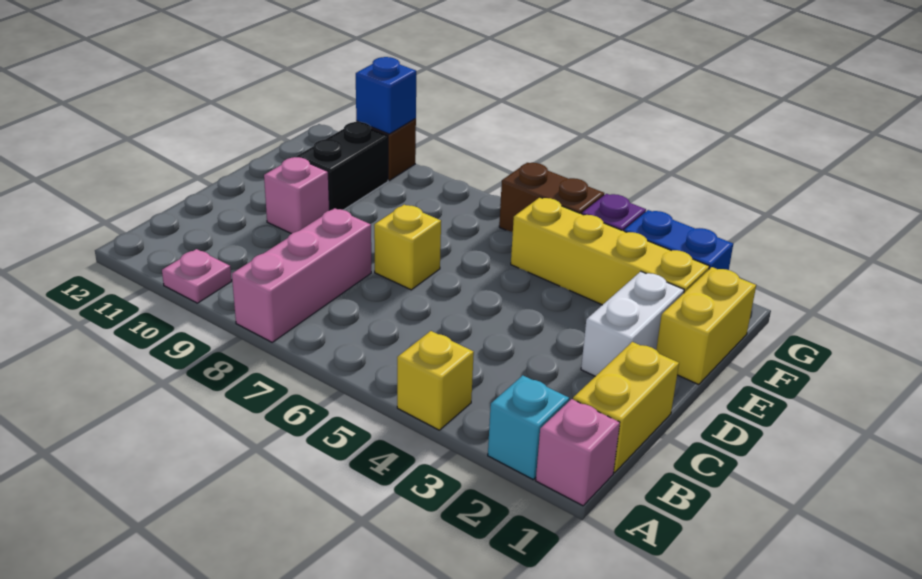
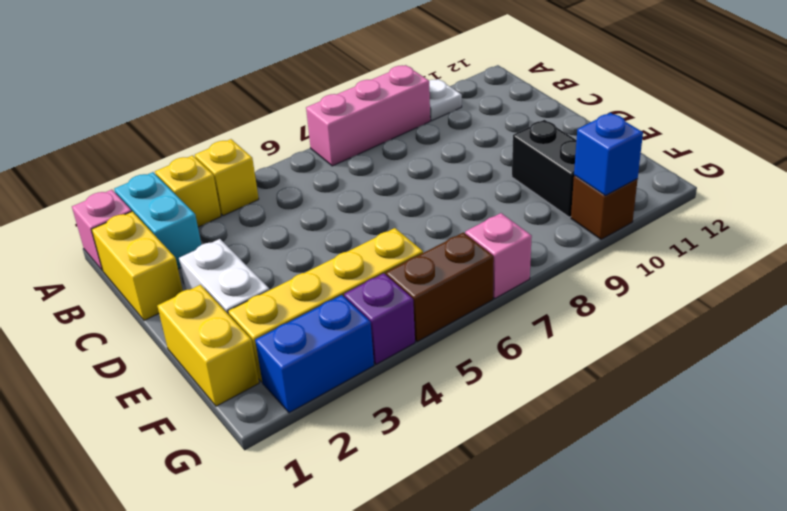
cyan brick A2 level 1 -> cyan brick A2:B2 level 1
pink brick A8:C8 level 1 -> pink brick A7:A9 level 1
pink plate A10 level 1 -> white plate A10 level 1
yellow brick D7 level 1 -> yellow brick A3 level 1
pink brick D10 level 1 -> pink brick G7 level 1

